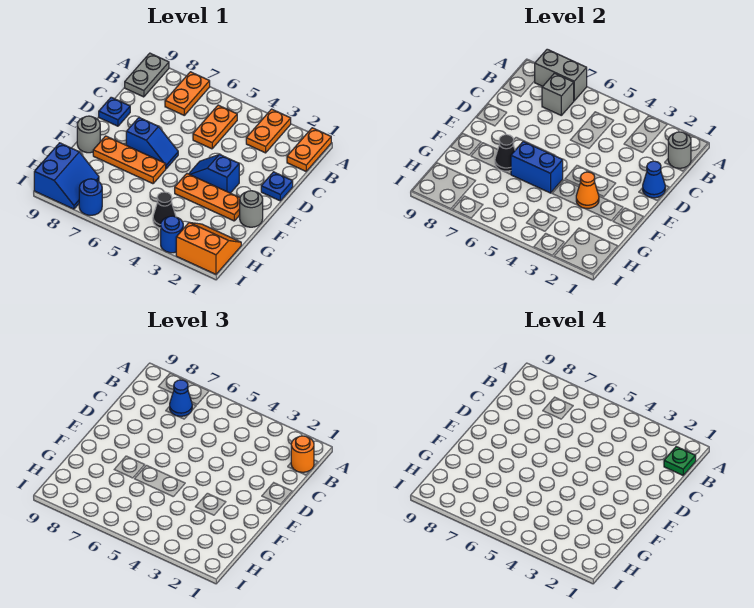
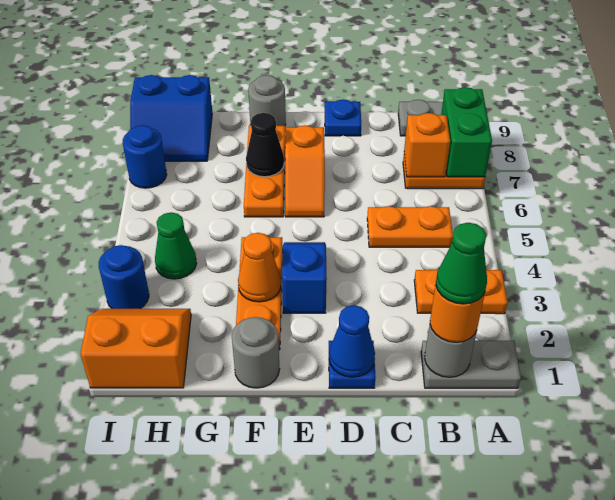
orange plate A1:B1 level 1 -> grey plate A1:B1 level 1
grey brick A7:A8 level 2 -> green brick A7:A8 level 2
green plate B1 level 4 -> green cone B1 level 4
grey brick B7 level 2 -> orange brick B7 level 2
blue cone B7 level 3 -> none
blue slope E6:E7 level 1 top 7 -> orange slope E6:E7 level 1 top 7
blue brick F5:F6 level 2 -> none
orange slope H1:I2 level 1 top I -> orange slope H1:I2 level 1 top 1
black cone H4 level 1 -> green cone H4 level 1

